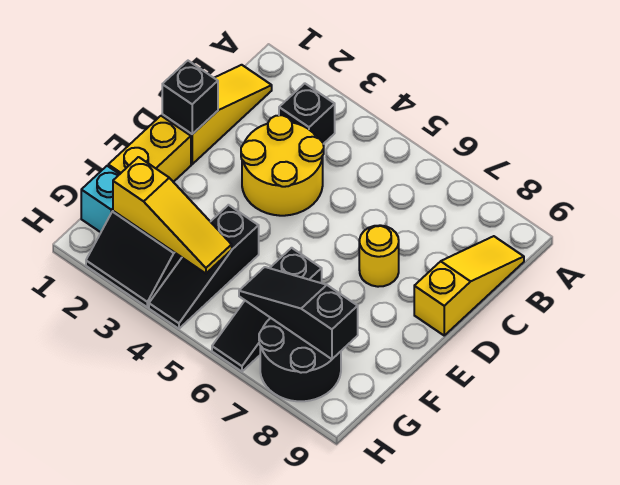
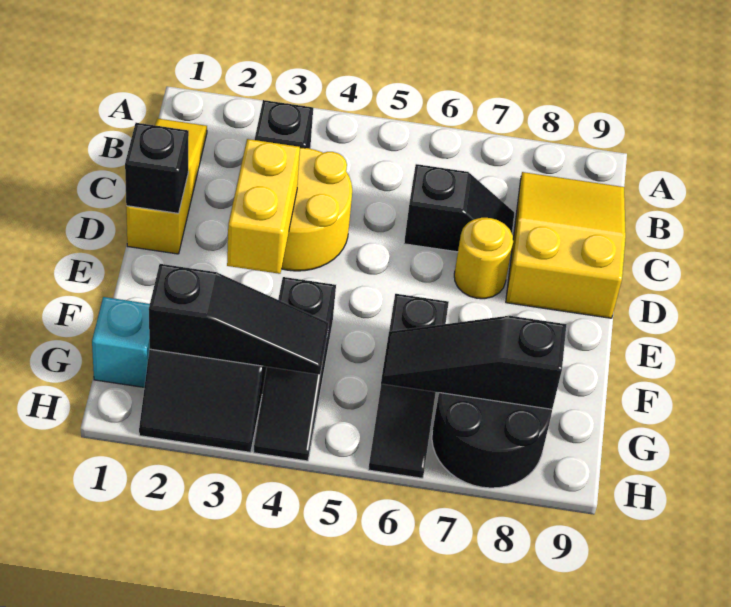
yellow slope B9:D9 level 1 top D -> yellow slope B8:D9 level 1 top D
none -> black slope C6:C7 level 1 top 6
yellow brick E1:F1 level 1 -> yellow brick D3:E3 level 2
yellow slope G2:G4 level 2 top 2 -> black slope G2:G4 level 2 top 2

